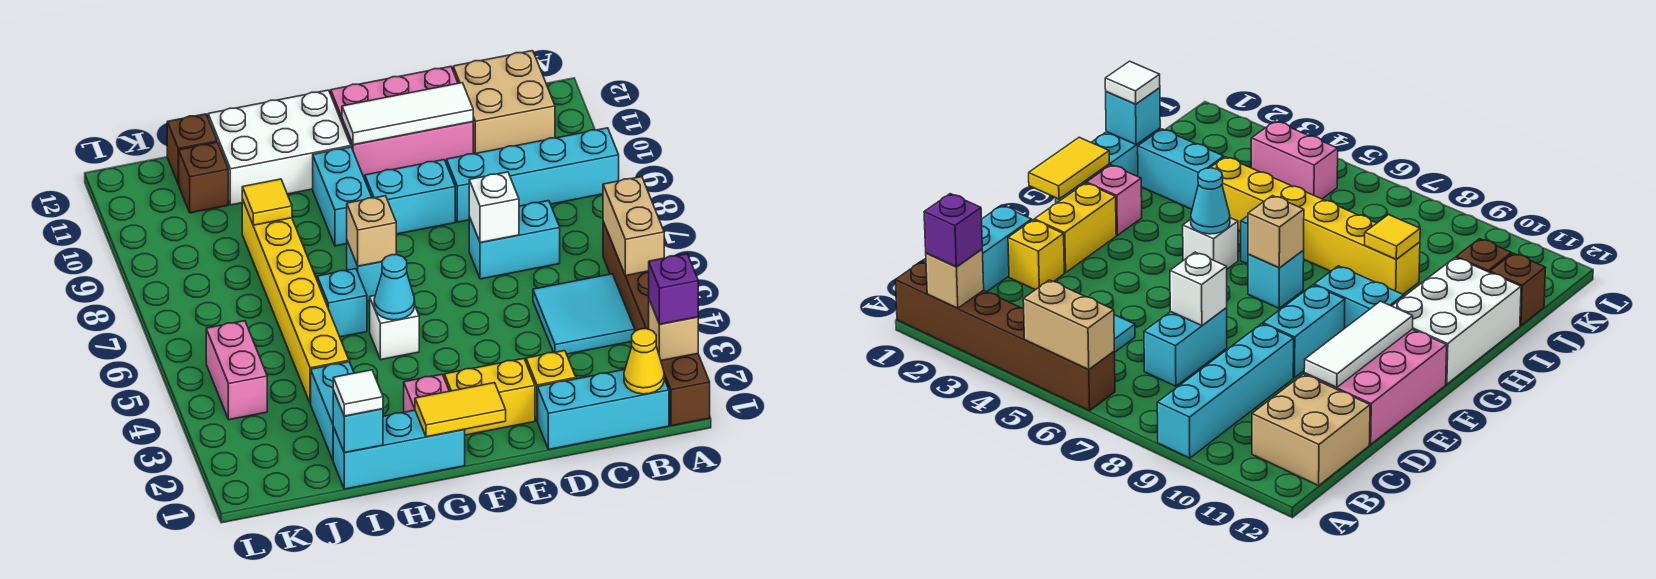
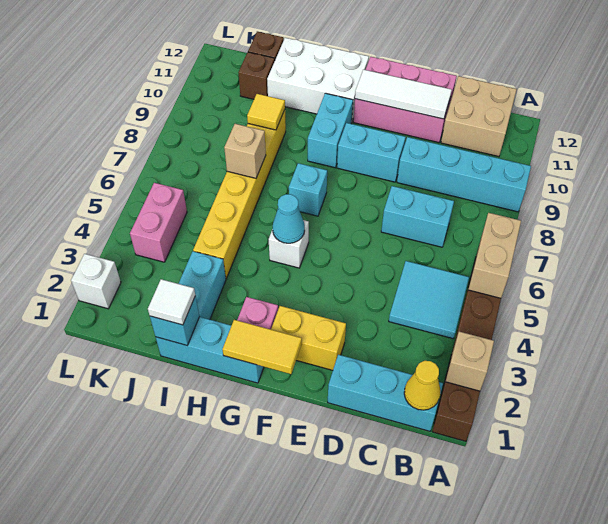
purple brick A2 level 3 -> none
yellow brick D2 level 1 -> none
white brick D7 level 2 -> white brick L2 level 1
tan brick G7 level 2 -> tan brick I7 level 2
cyan brick H6 level 1 -> none

